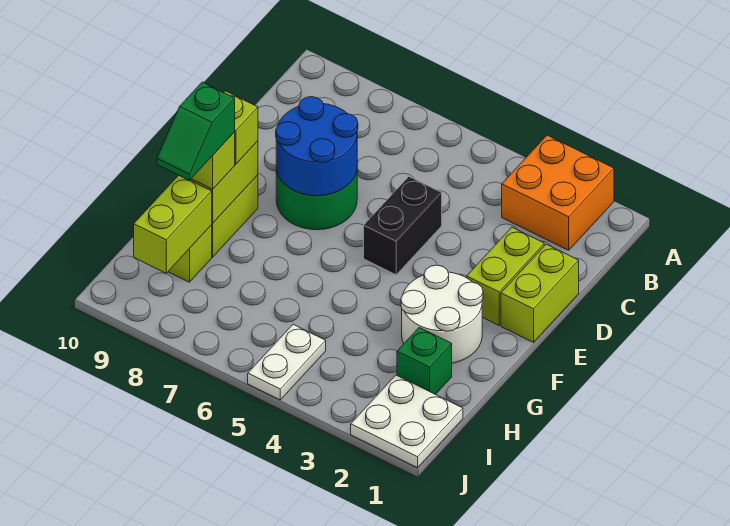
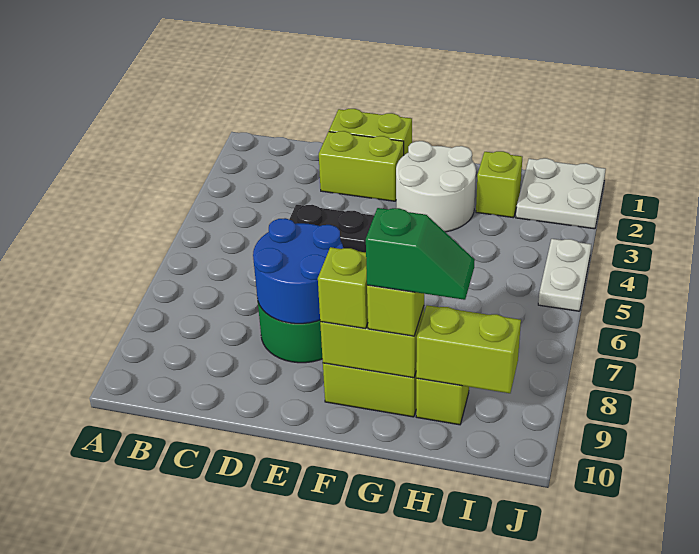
orange brick A2:B3 level 1 -> none
green brick H2 level 1 -> lime brick H2 level 1
white plate I5:J5 level 1 -> white plate J4:J5 level 1

